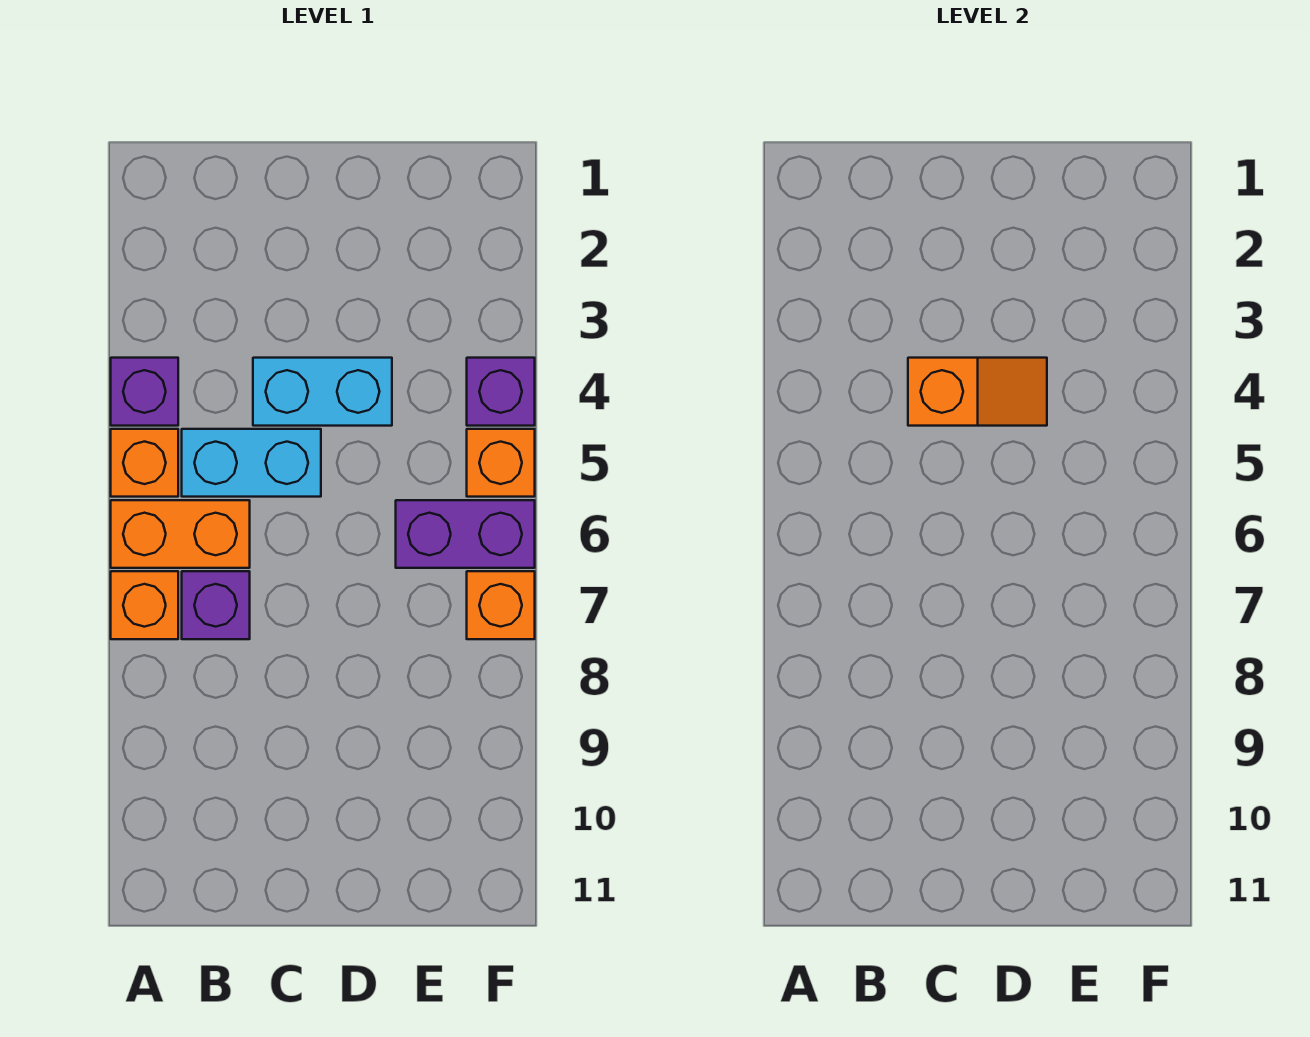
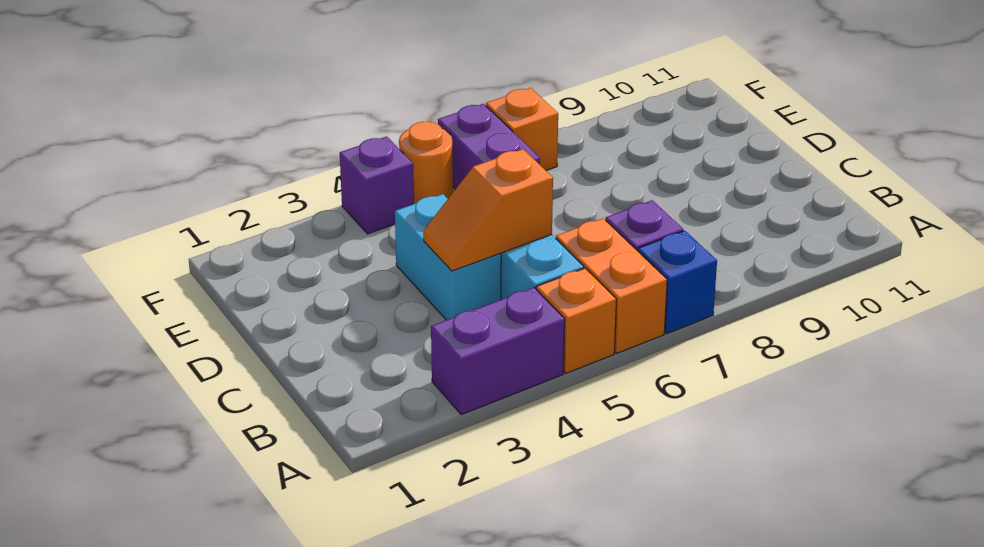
purple brick A4 level 1 -> purple brick A3:A4 level 1
orange brick A7 level 1 -> blue brick A7 level 1
orange slope C4:D4 level 2 top C -> orange slope C4:C5 level 2 top 5
orange brick F5 level 1 -> orange round brick F5 level 1

